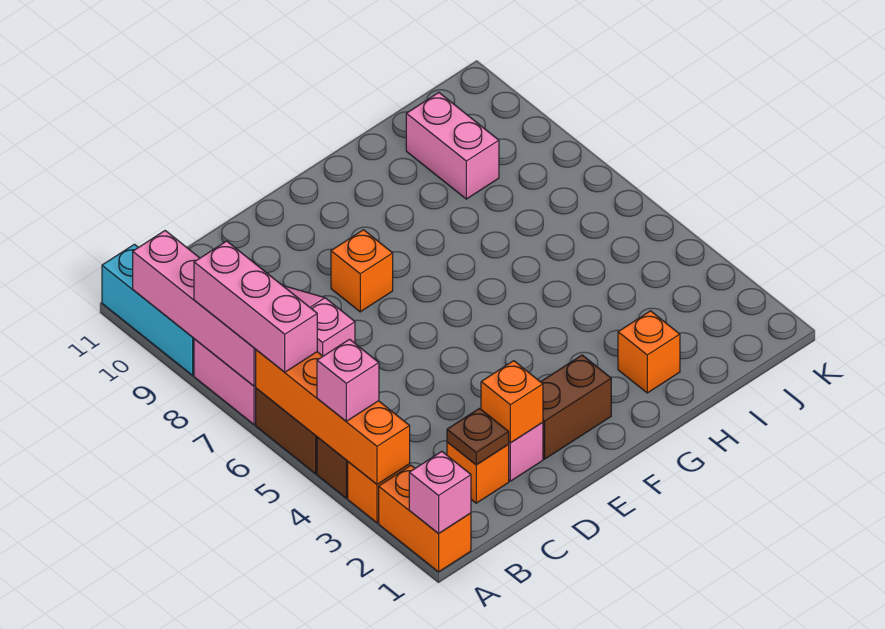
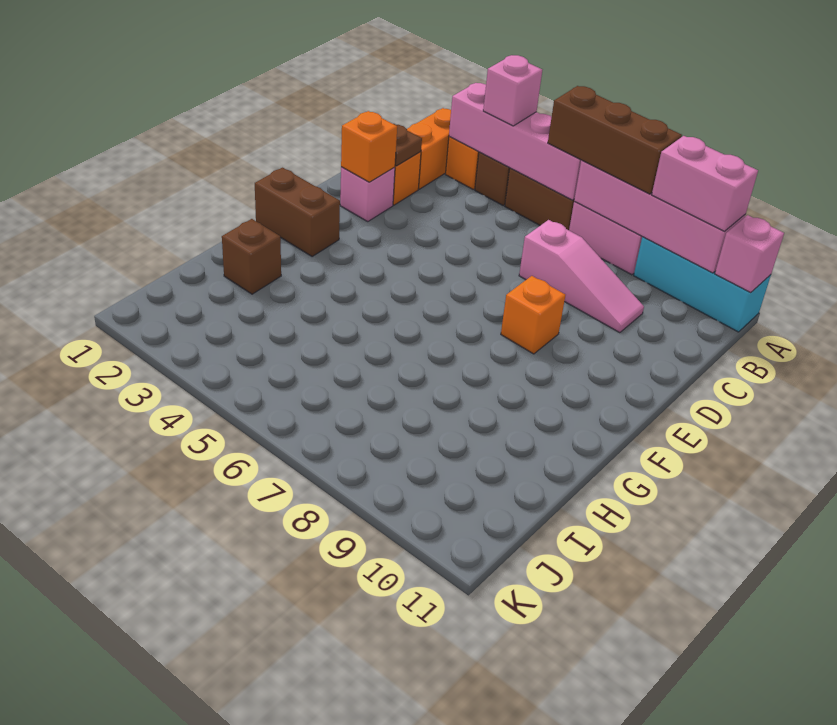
orange brick A1:A2 level 1 -> orange brick A2:B2 level 1
pink brick A1 level 2 -> pink brick A11 level 2
orange brick A3:A6 level 2 -> pink brick A3:A6 level 2
pink brick A6:A8 level 3 -> brown brick A6:A8 level 3
brown brick E2:F2 level 1 -> brown brick F1:F2 level 1
orange brick H2 level 1 -> brown brick H2 level 1
pink brick I9:I10 level 1 -> pink brick A9:A10 level 3

